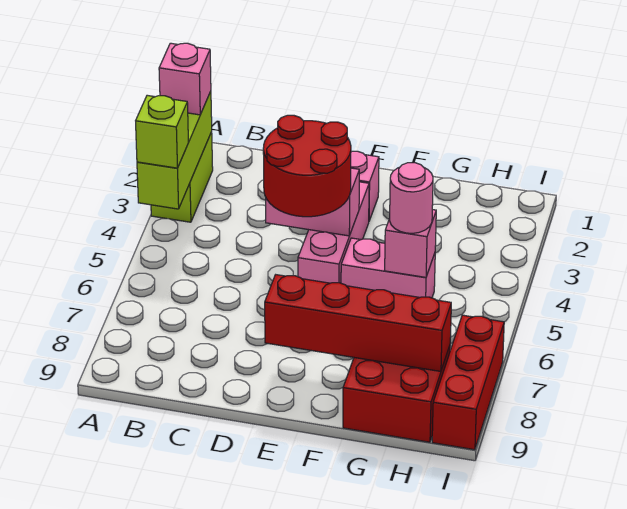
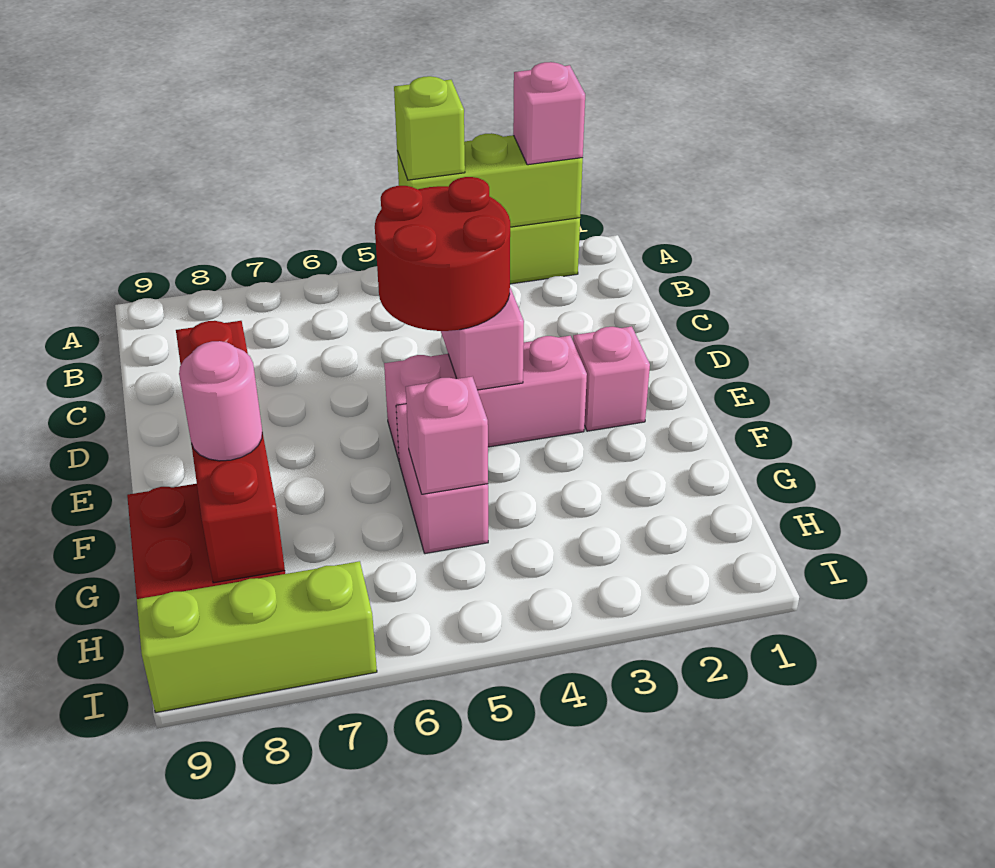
pink round brick G5 level 3 -> pink round brick G8 level 3
red brick I7:I9 level 1 -> lime brick I7:I9 level 1

